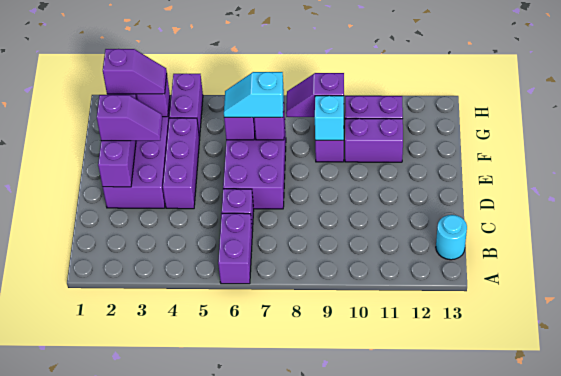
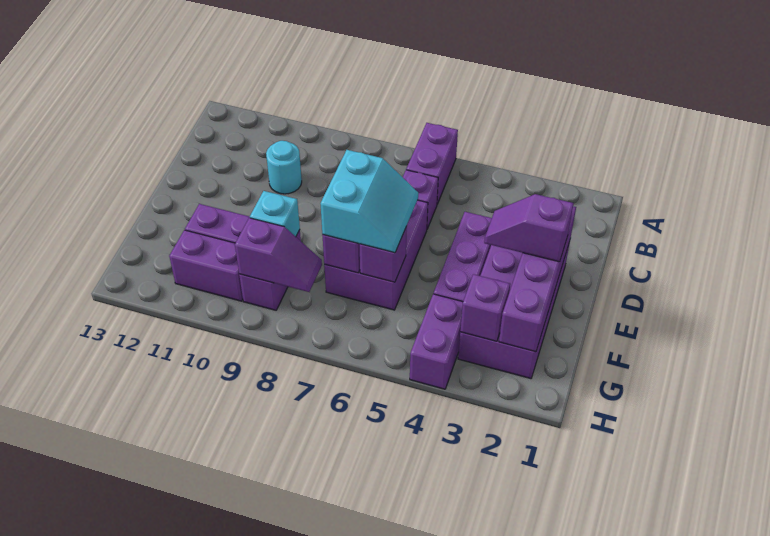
cyan round brick B13 level 1 -> cyan round brick C10 level 1
cyan slope F6:F7 level 3 top 7 -> cyan slope E6:F7 level 3 top 7
purple slope G2:G3 level 3 top 2 -> none

